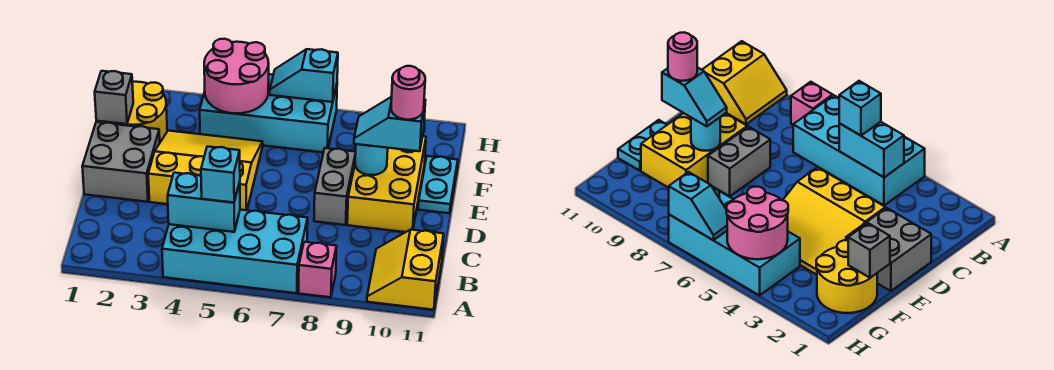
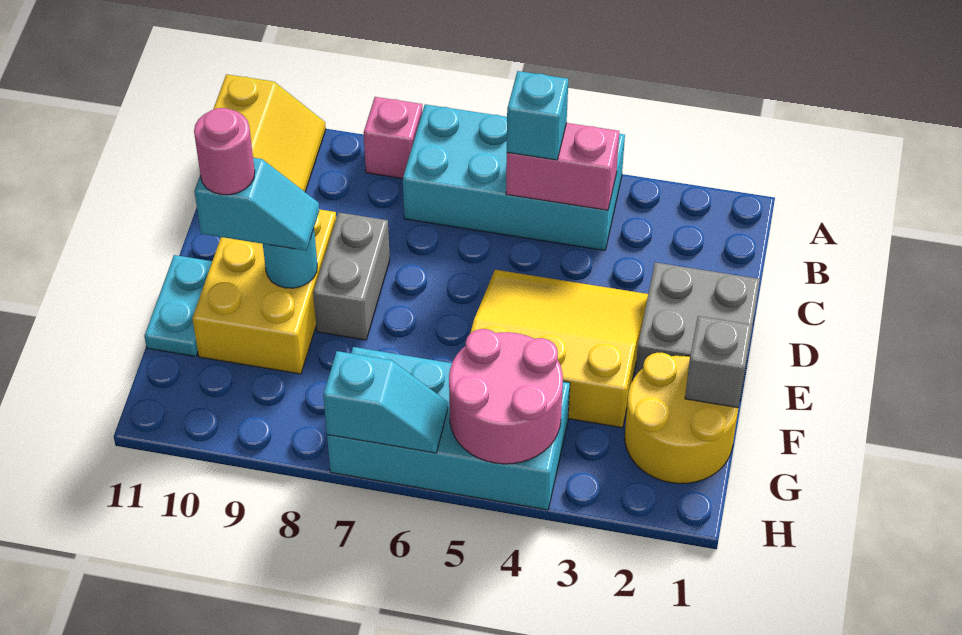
cyan brick B4:B5 level 2 -> pink brick B4:B5 level 2
yellow slope D3:F5 level 1 top D -> yellow slope D3:F5 level 1 top F

